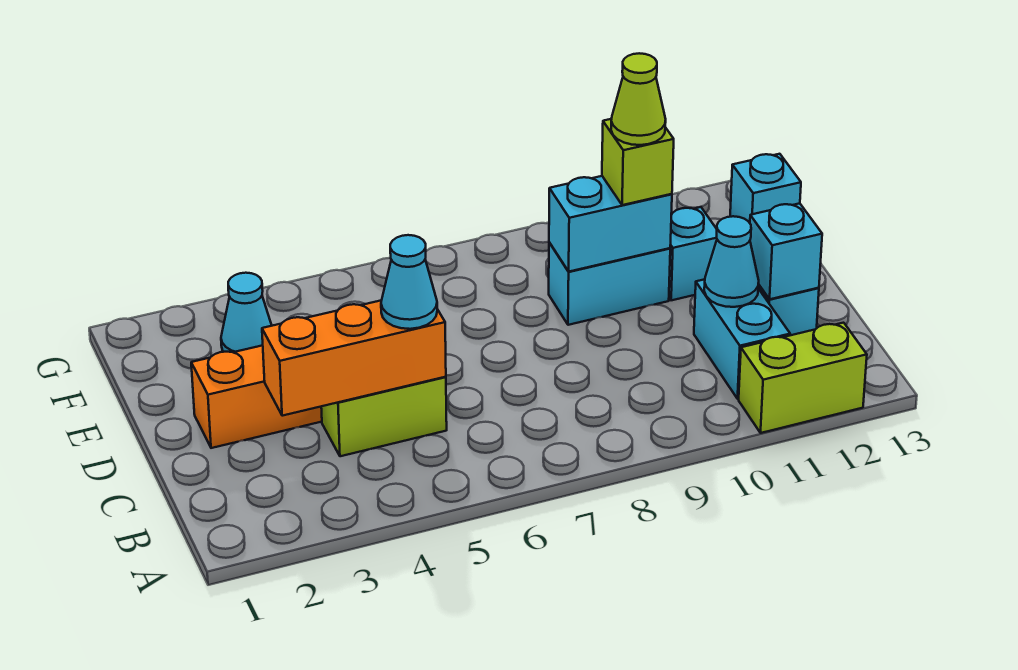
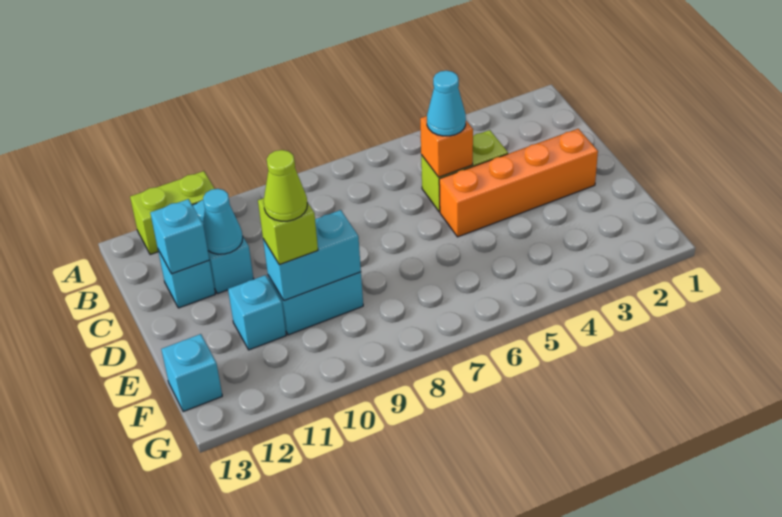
orange brick C3:C5 level 2 -> orange brick C5 level 2
cyan cone F3 level 1 -> none

